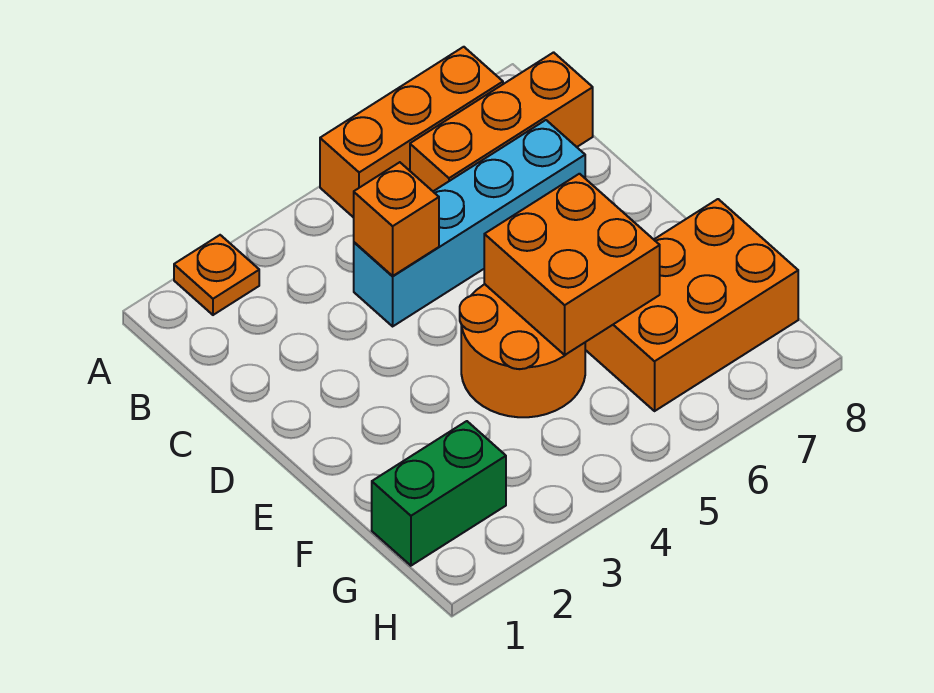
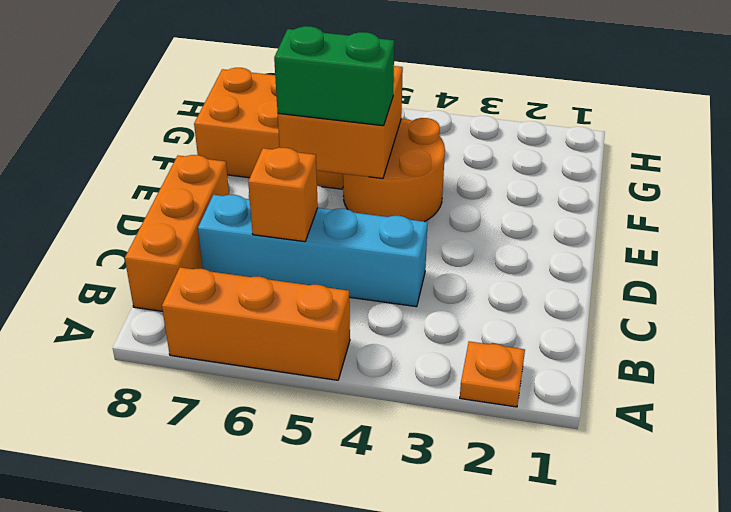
orange brick B6:B8 level 1 -> orange brick B8:D8 level 1
orange brick C4 level 2 -> orange brick C6 level 2
green brick G1:G2 level 1 -> green brick E5:E6 level 3

